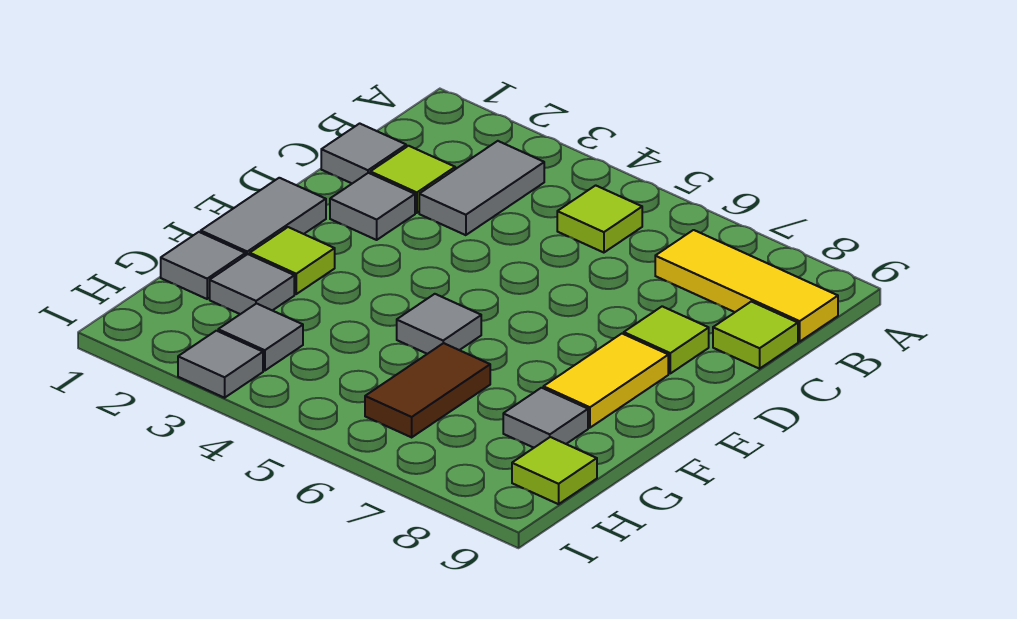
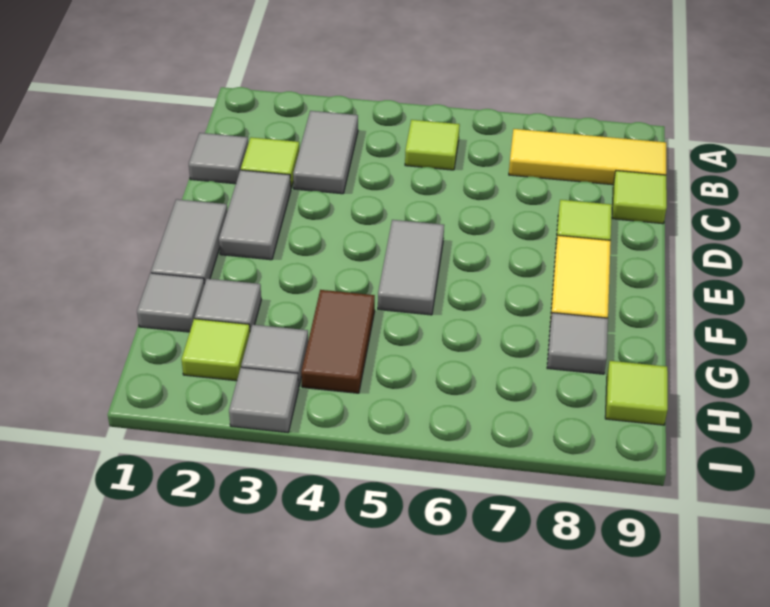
grey tile D2 level 1 -> grey tile D2:E2 level 1
lime tile F2 level 1 -> lime tile H2 level 1
grey tile F5 level 1 -> grey tile E5:F5 level 1
brown tile G6:H6 level 1 -> brown tile G4:H4 level 1

